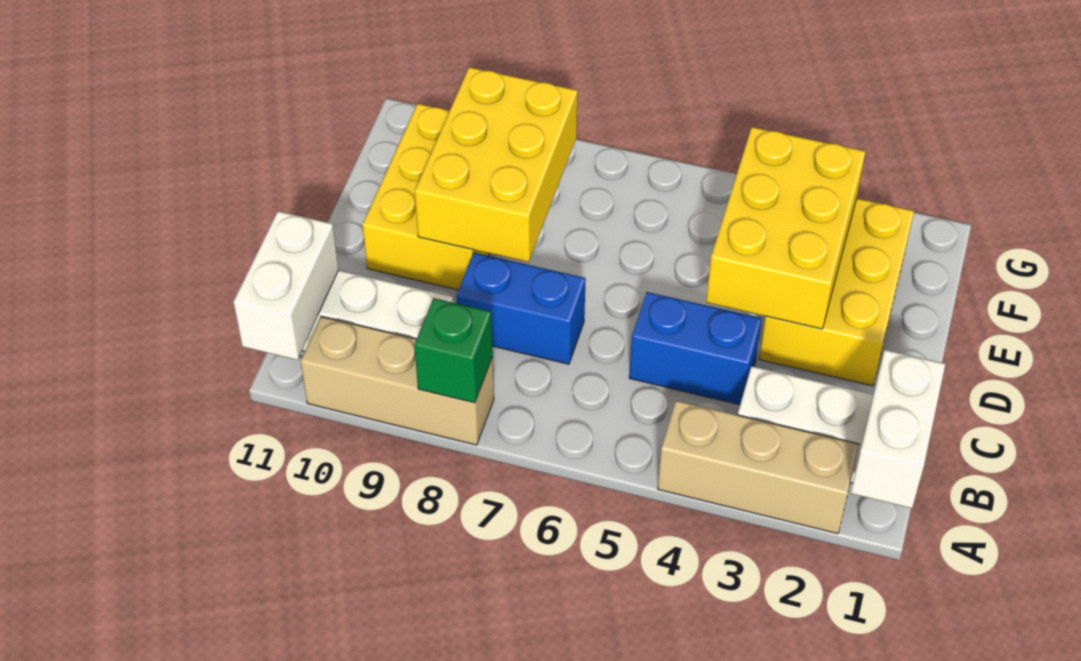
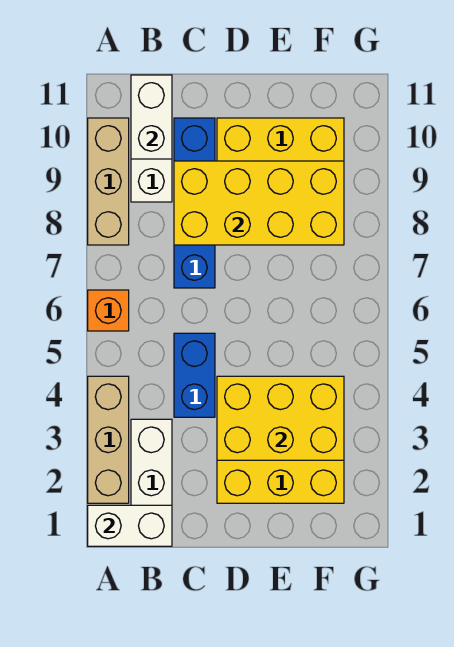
none -> orange brick A6 level 1
green brick A8 level 2 -> none
white brick A11:B11 level 2 -> white brick B10:B11 level 2
blue brick C7:C8 level 1 -> blue brick C7:C10 level 1
yellow brick D8:F9 level 2 -> yellow brick C8:F9 level 2

